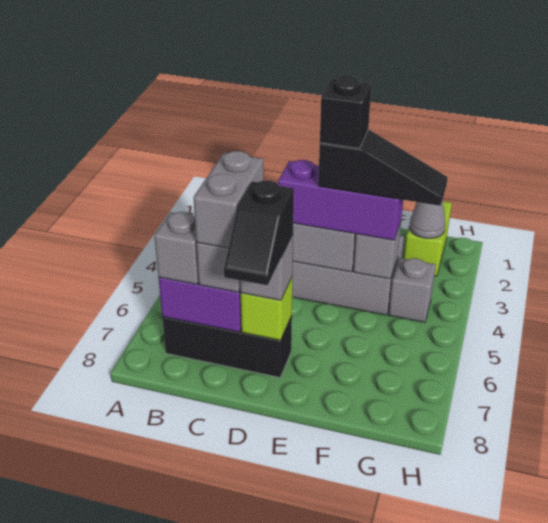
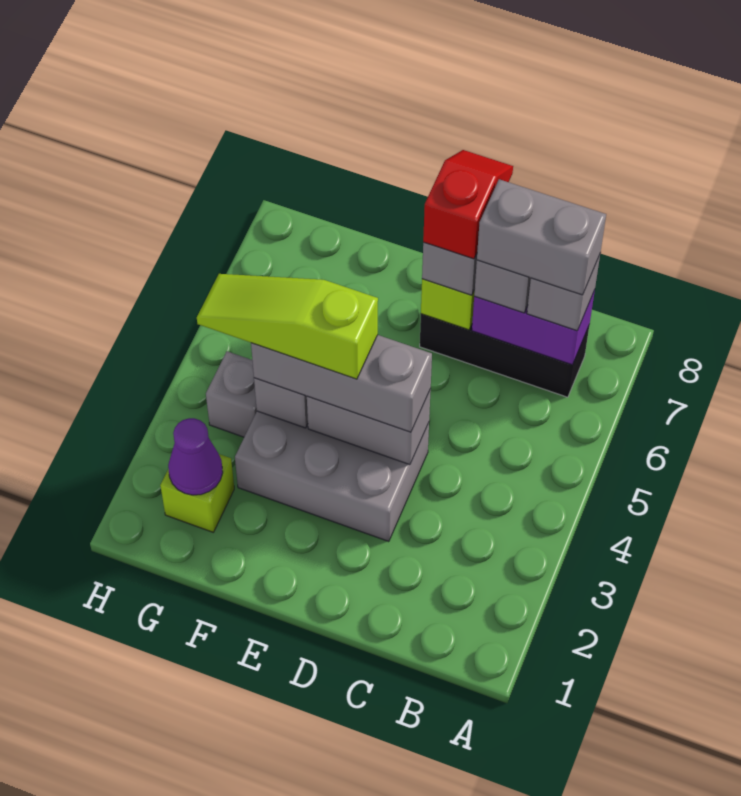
grey brick C6:C7 level 4 -> grey brick B7:C7 level 4
purple brick D4:F4 level 3 -> grey brick D4:F4 level 3
black slope D7:D8 level 4 top 7 -> red slope D7:D8 level 4 top 7
black slope E4:G4 level 4 top E -> lime slope E4:G4 level 4 top E
black brick E4 level 5 -> none
lime brick G1:G2 level 1 -> lime brick G2 level 1
grey cone G2 level 2 -> purple cone G2 level 2

